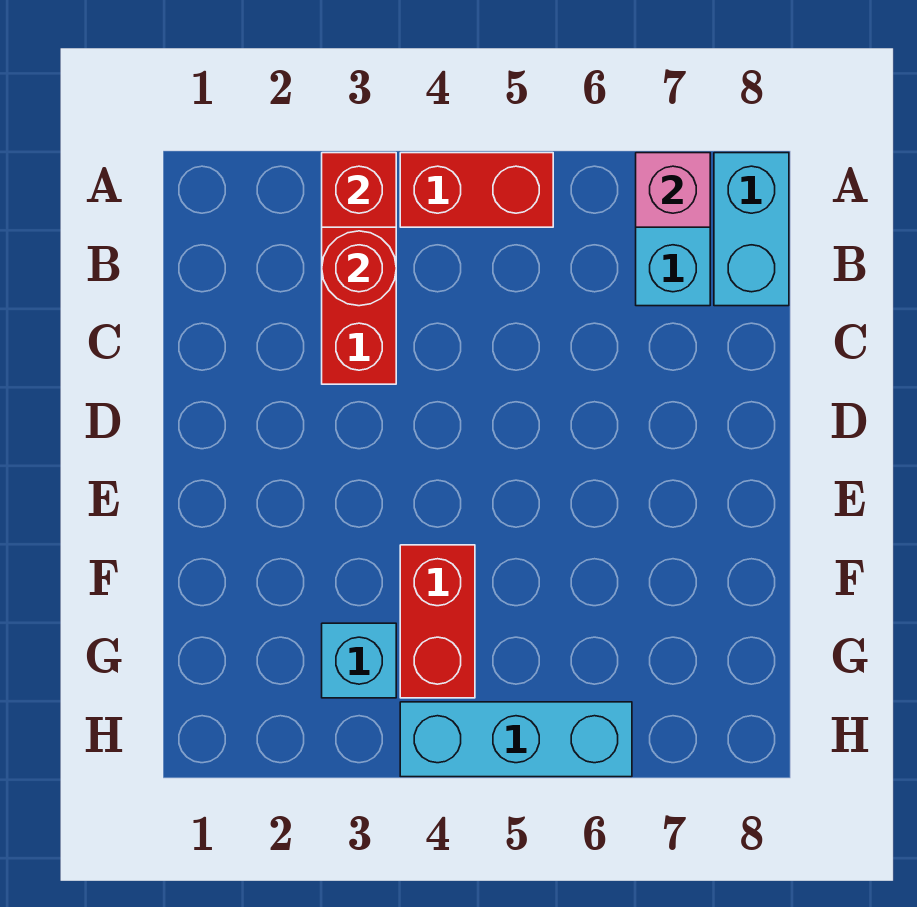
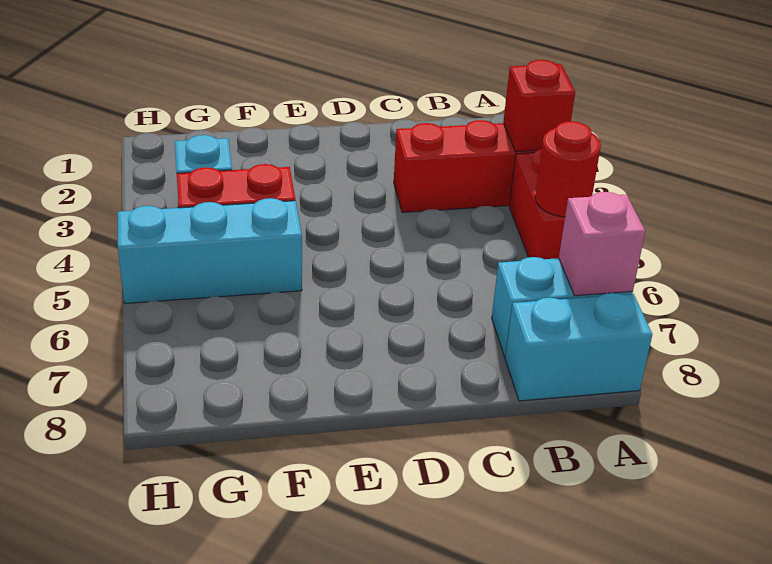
red round brick B3 level 2 -> red round brick A5 level 2
cyan brick H4:H6 level 1 -> cyan brick F5:H5 level 1

